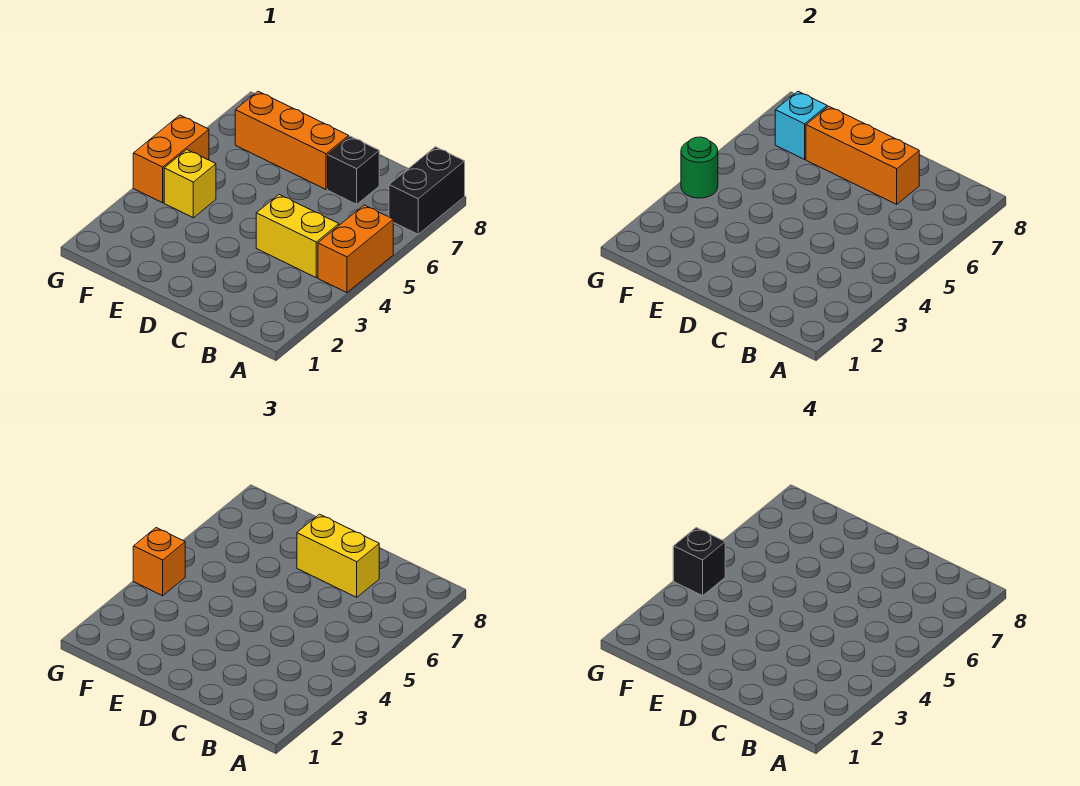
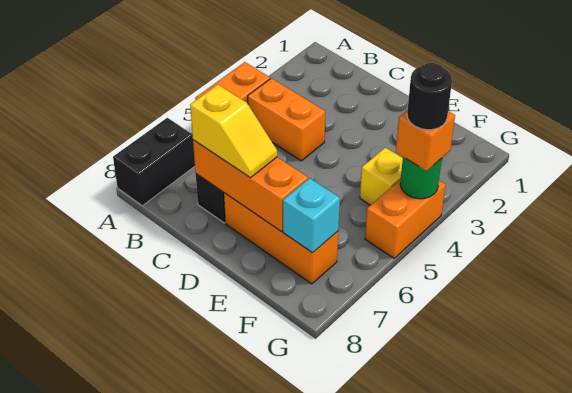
yellow brick B4:C4 level 1 -> orange brick B4:C4 level 1
yellow brick C7:D7 level 3 -> yellow slope C7:D7 level 3 top C
black brick G4 level 4 -> black round brick G4 level 4

